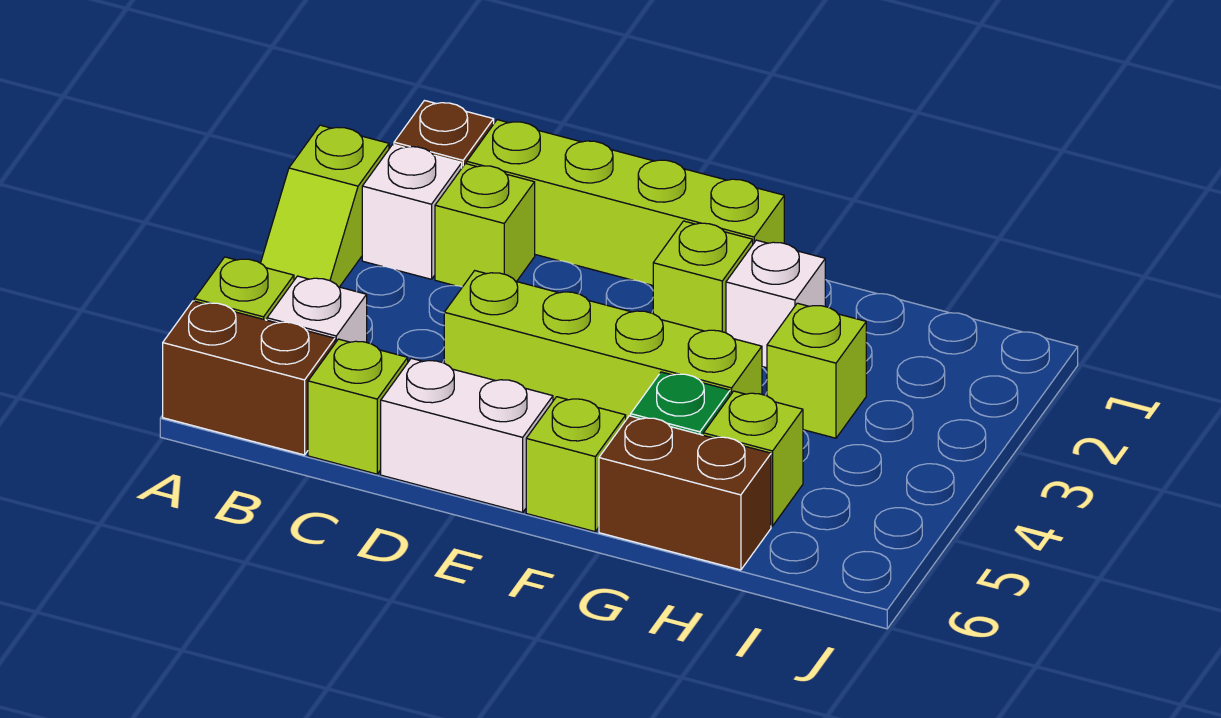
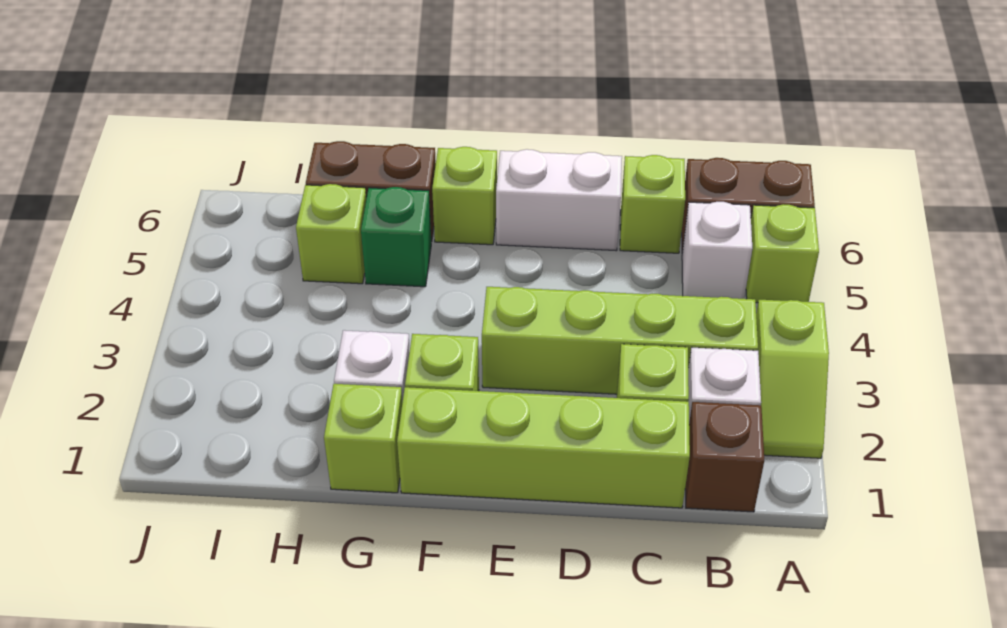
lime slope A2:A3 level 1 top 2 -> lime slope A2:A3 level 1 top 3
lime brick D4:G4 level 1 -> lime brick B3:E3 level 1
lime brick H3 level 1 -> lime brick G1 level 1

